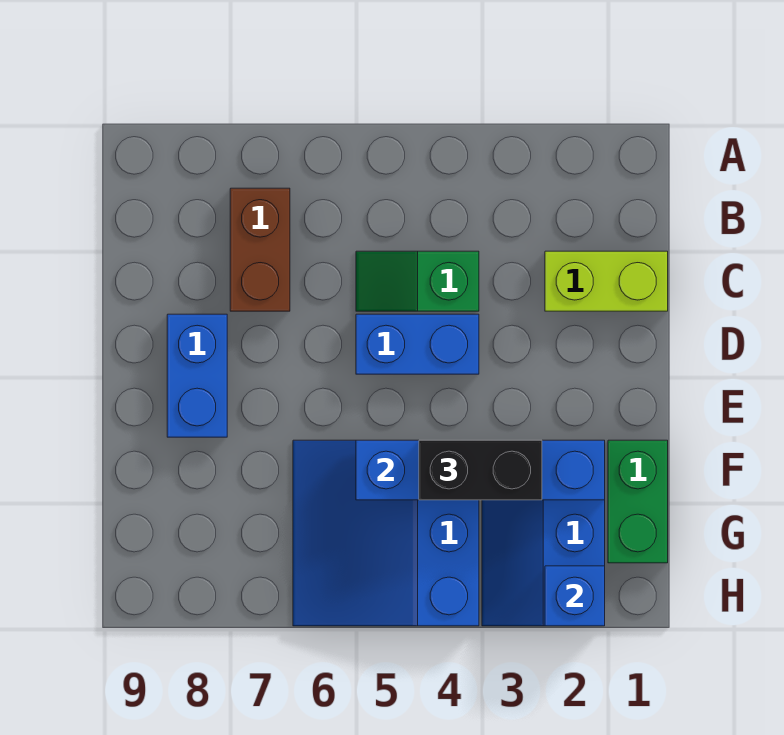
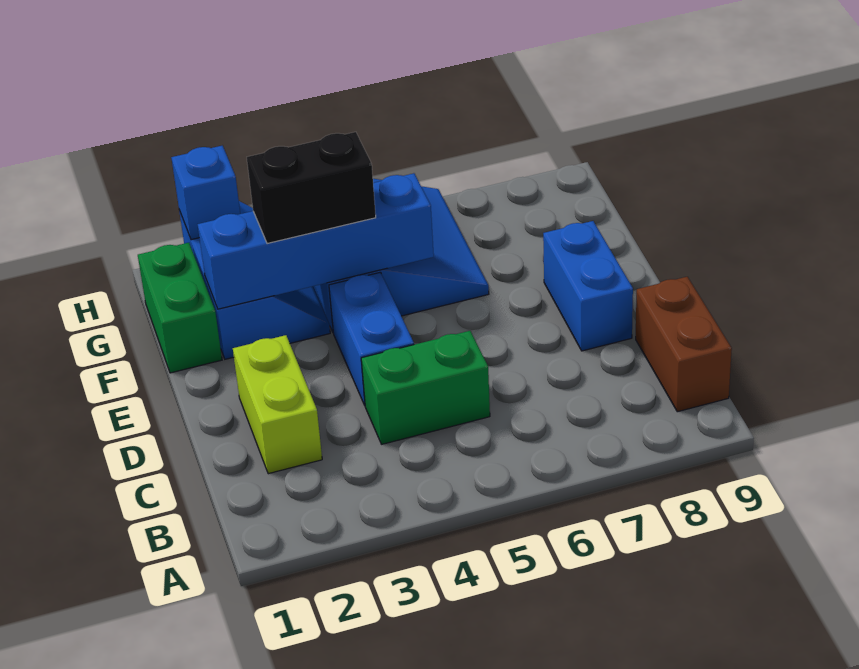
brown brick B7:C7 level 1 -> brown brick B9:C9 level 1
lime brick C1:C2 level 1 -> lime brick C2:D2 level 1
green slope C4:C5 level 1 top 4 -> green brick C4:C5 level 1
blue brick D4:D5 level 1 -> blue brick D4:E4 level 1

